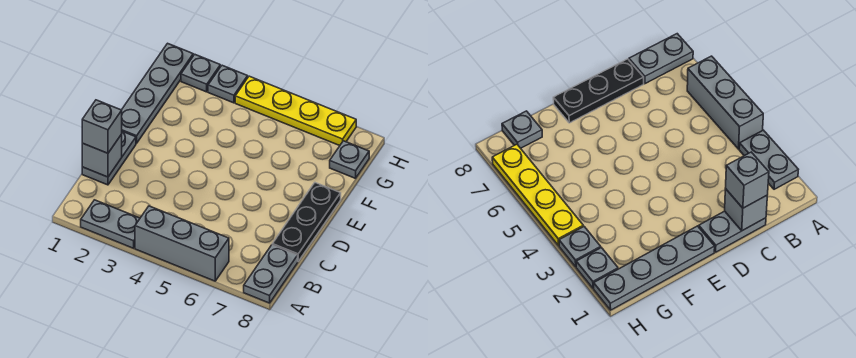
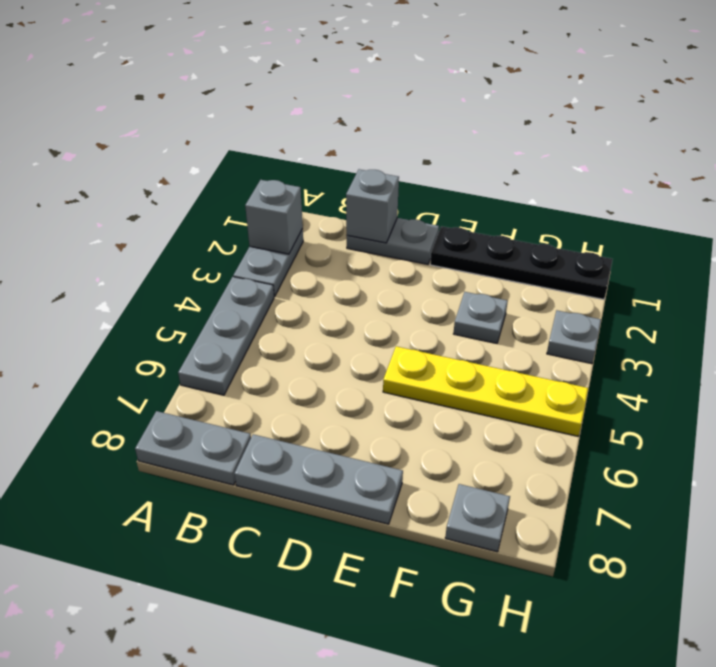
grey brick A4:A6 level 1 -> grey plate A4:A6 level 1
grey brick C1 level 3 -> grey brick A2 level 2
black plate C8:E8 level 1 -> grey plate C8:E8 level 1
grey plate E1:H1 level 1 -> black plate E1:H1 level 1
grey plate H2 level 1 -> grey plate F3 level 1
yellow plate H4:H7 level 1 -> yellow plate E5:H5 level 1

